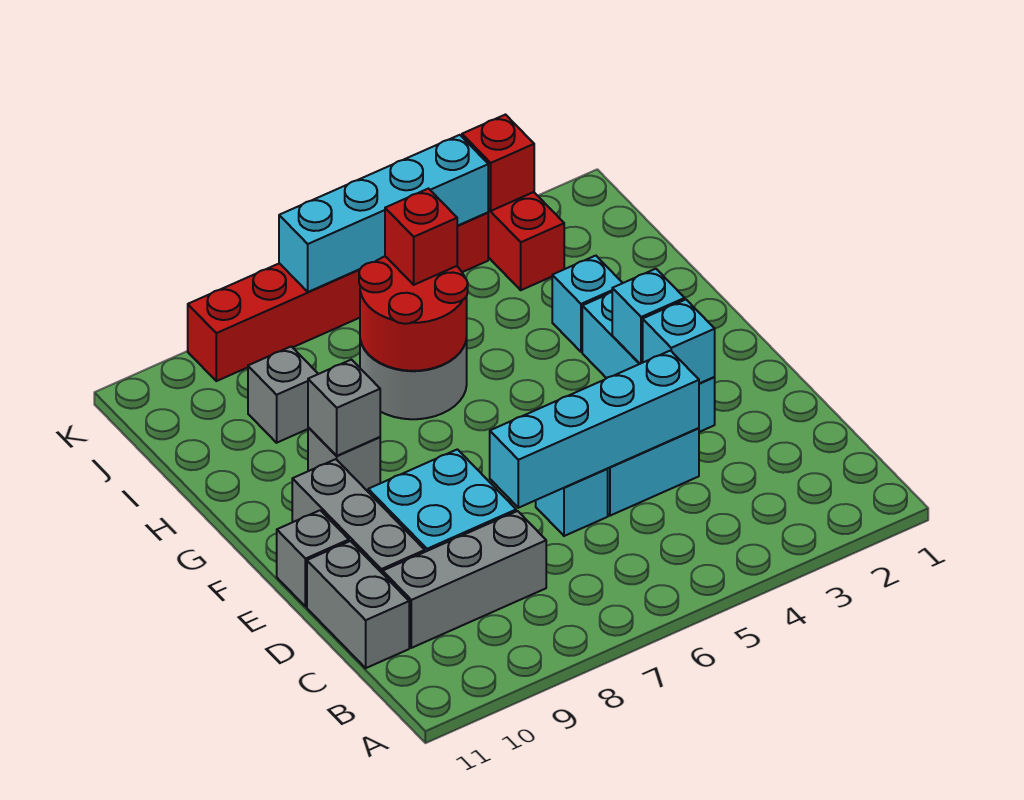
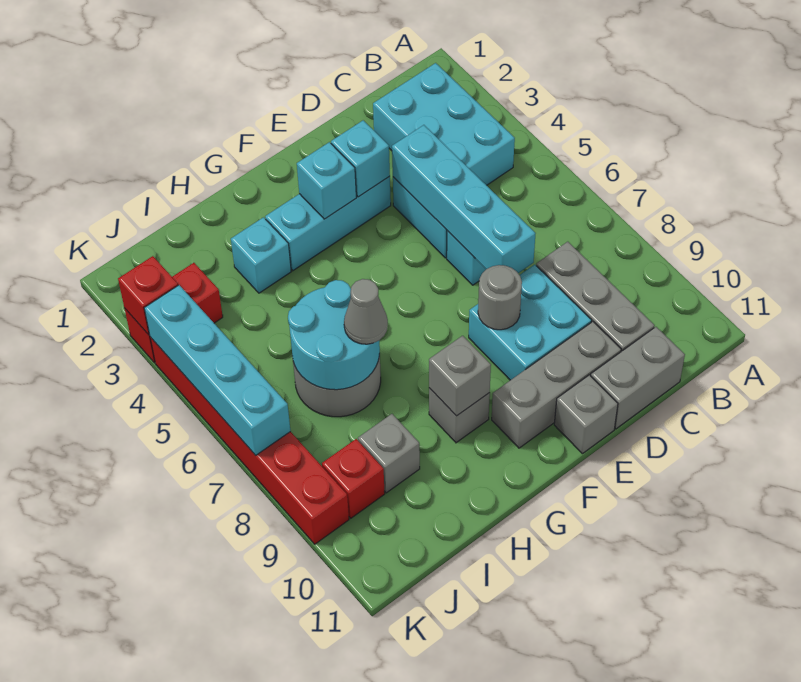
none -> cyan brick B2:C4 level 1
none -> grey round brick E8 level 2
red round brick H6:I7 level 2 -> cyan round brick H6:I7 level 2
none -> grey cone H7 level 3
red brick I6 level 3 -> red brick J9 level 1

